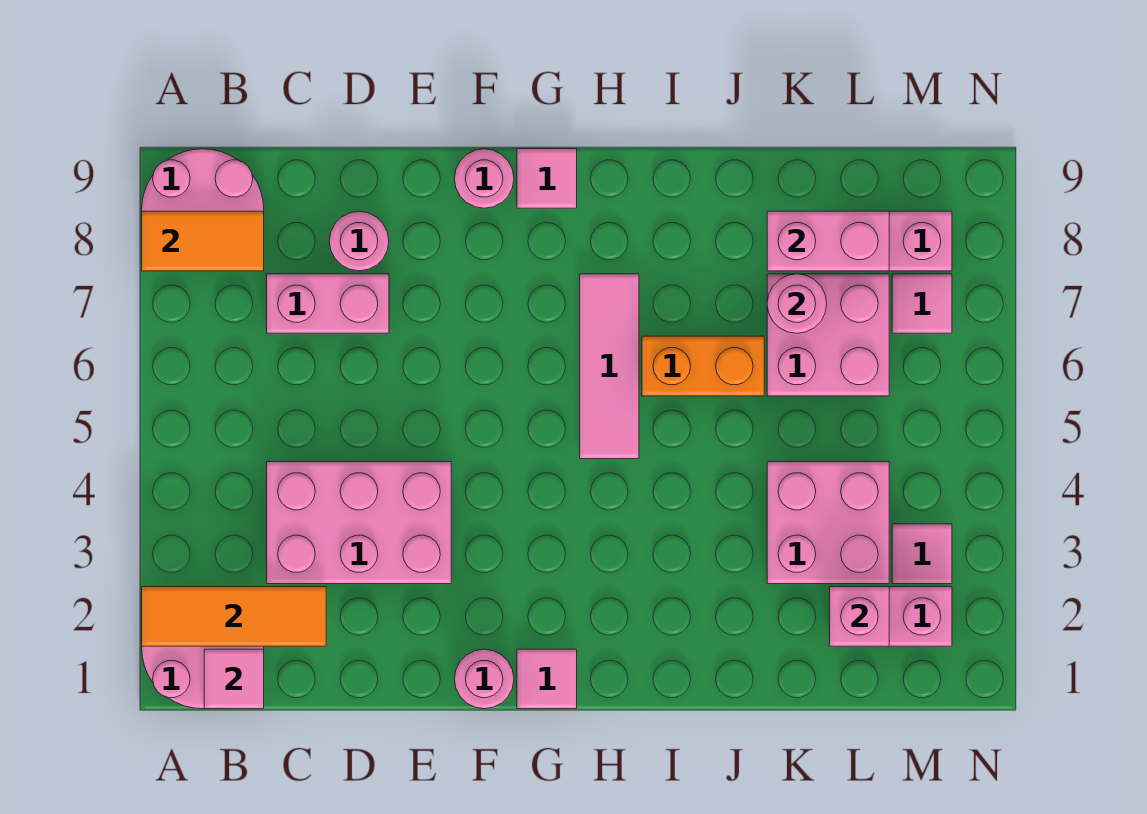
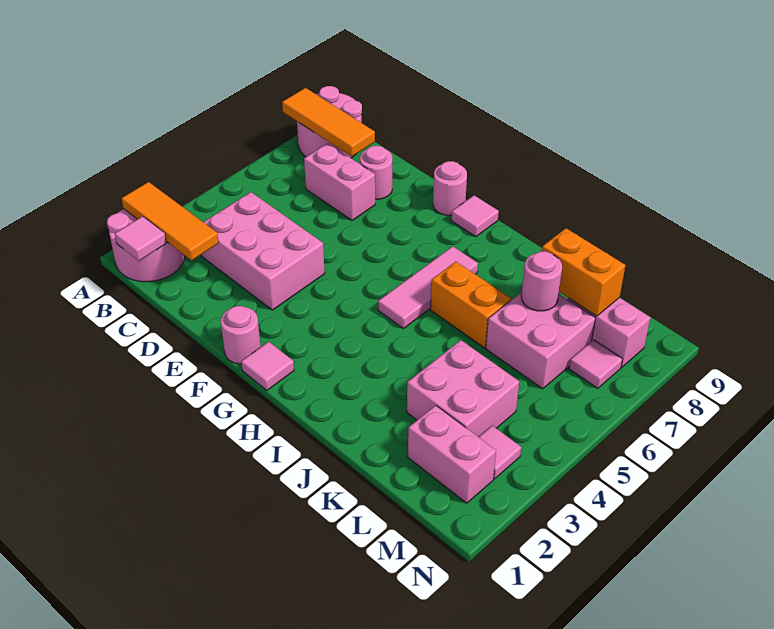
orange tile A8:B8 level 2 -> orange tile A8:C8 level 2
pink brick K8:L8 level 2 -> orange brick K8:L8 level 2
pink brick L2 level 2 -> none

